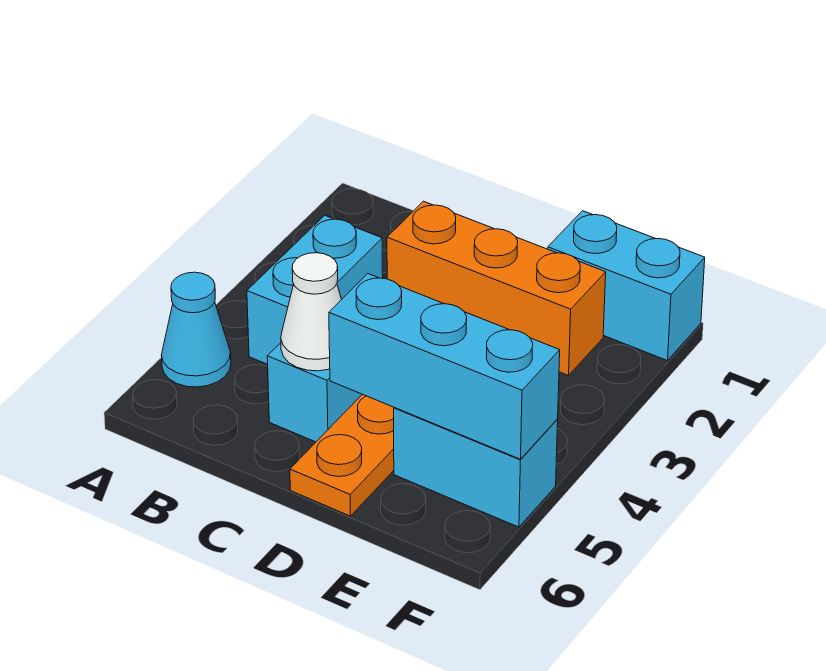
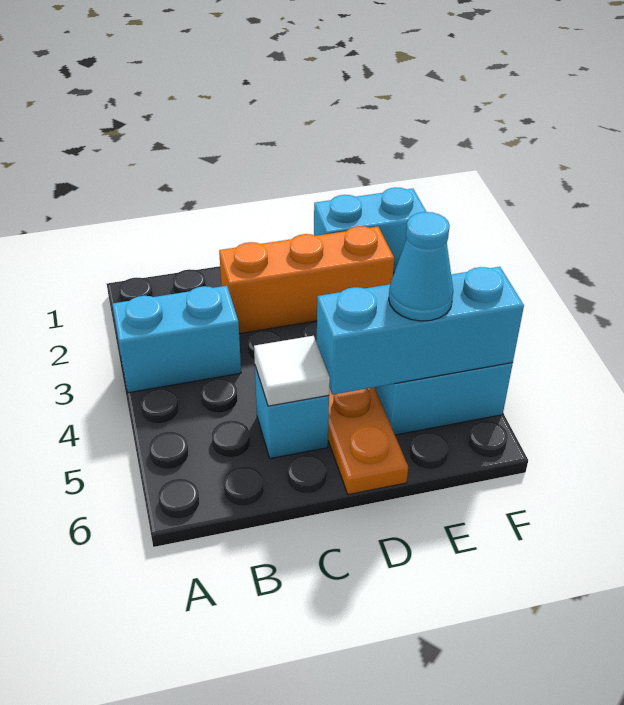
cyan cone A5 level 1 -> cyan cone E5 level 3
cyan brick B3:B4 level 1 -> cyan brick A3:B3 level 1
white cone C5 level 2 -> white tile C5 level 2

